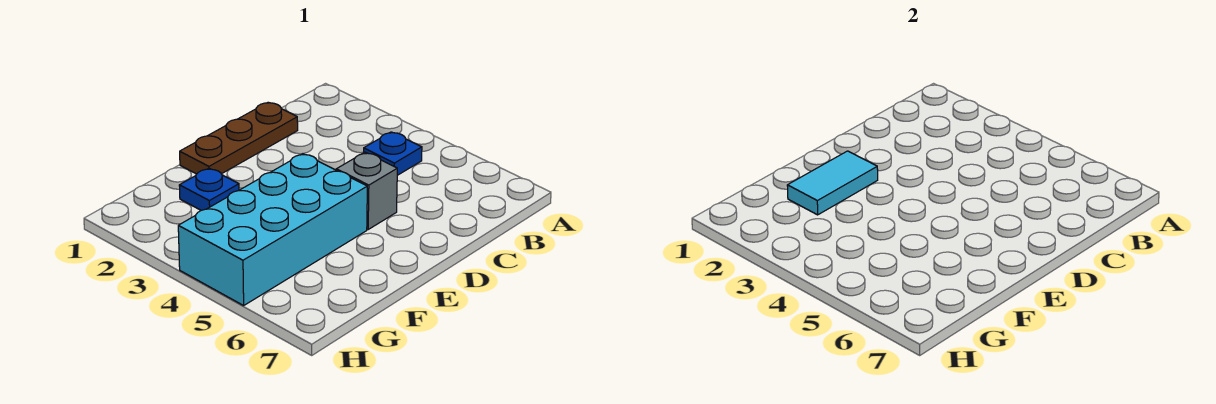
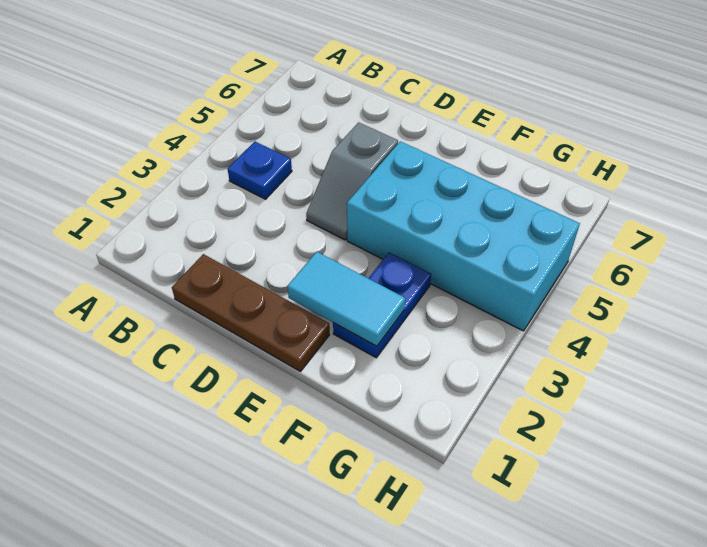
blue plate F2 level 1 -> blue plate F2:F3 level 1

